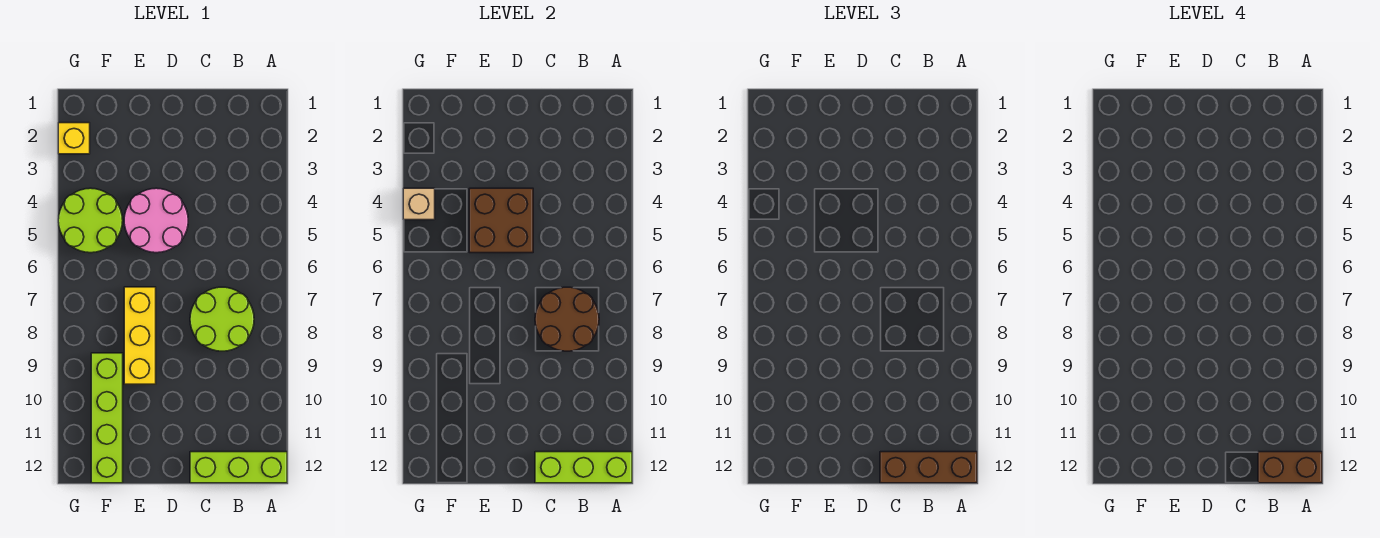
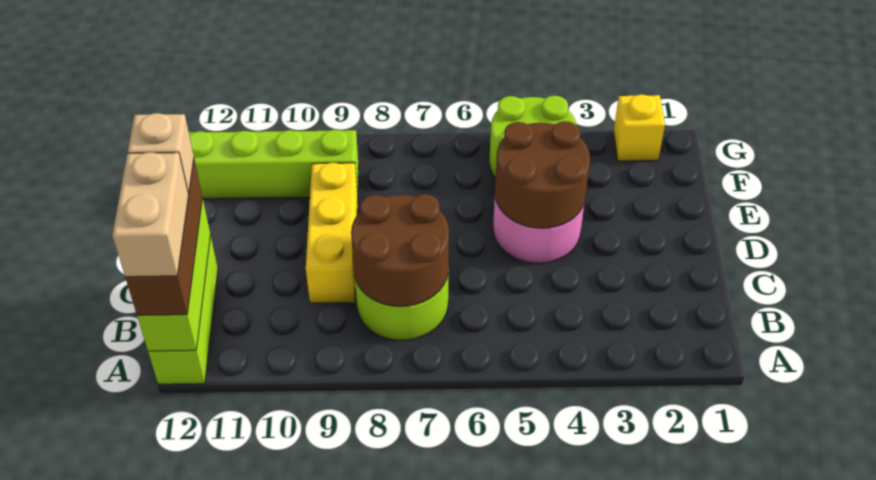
brown brick A12:B12 level 4 -> tan brick A12:B12 level 4
brown brick D4:E5 level 2 -> brown round brick D4:E5 level 2
yellow brick E7:E9 level 1 -> yellow brick C9:E9 level 1
tan brick G4 level 2 -> tan brick C12 level 4

